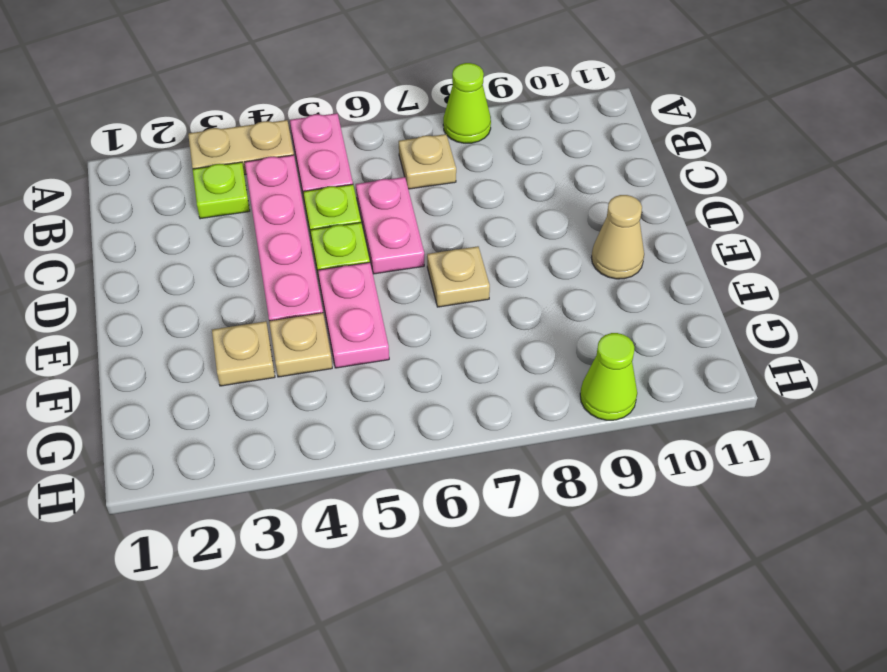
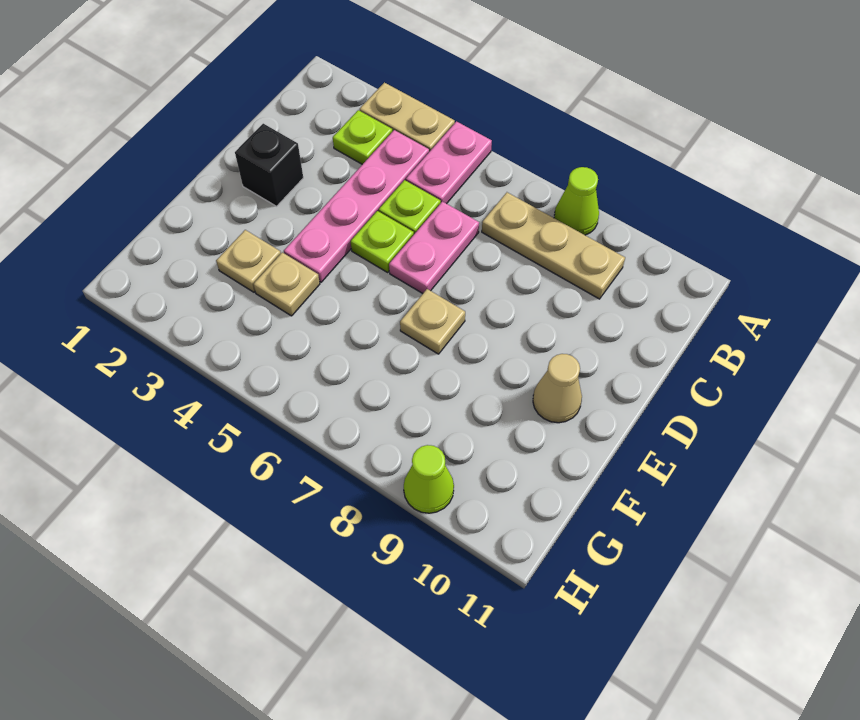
tan plate B7 level 1 -> tan plate B7:B9 level 1
none -> black brick D2 level 1
pink plate E5:F5 level 1 -> none

